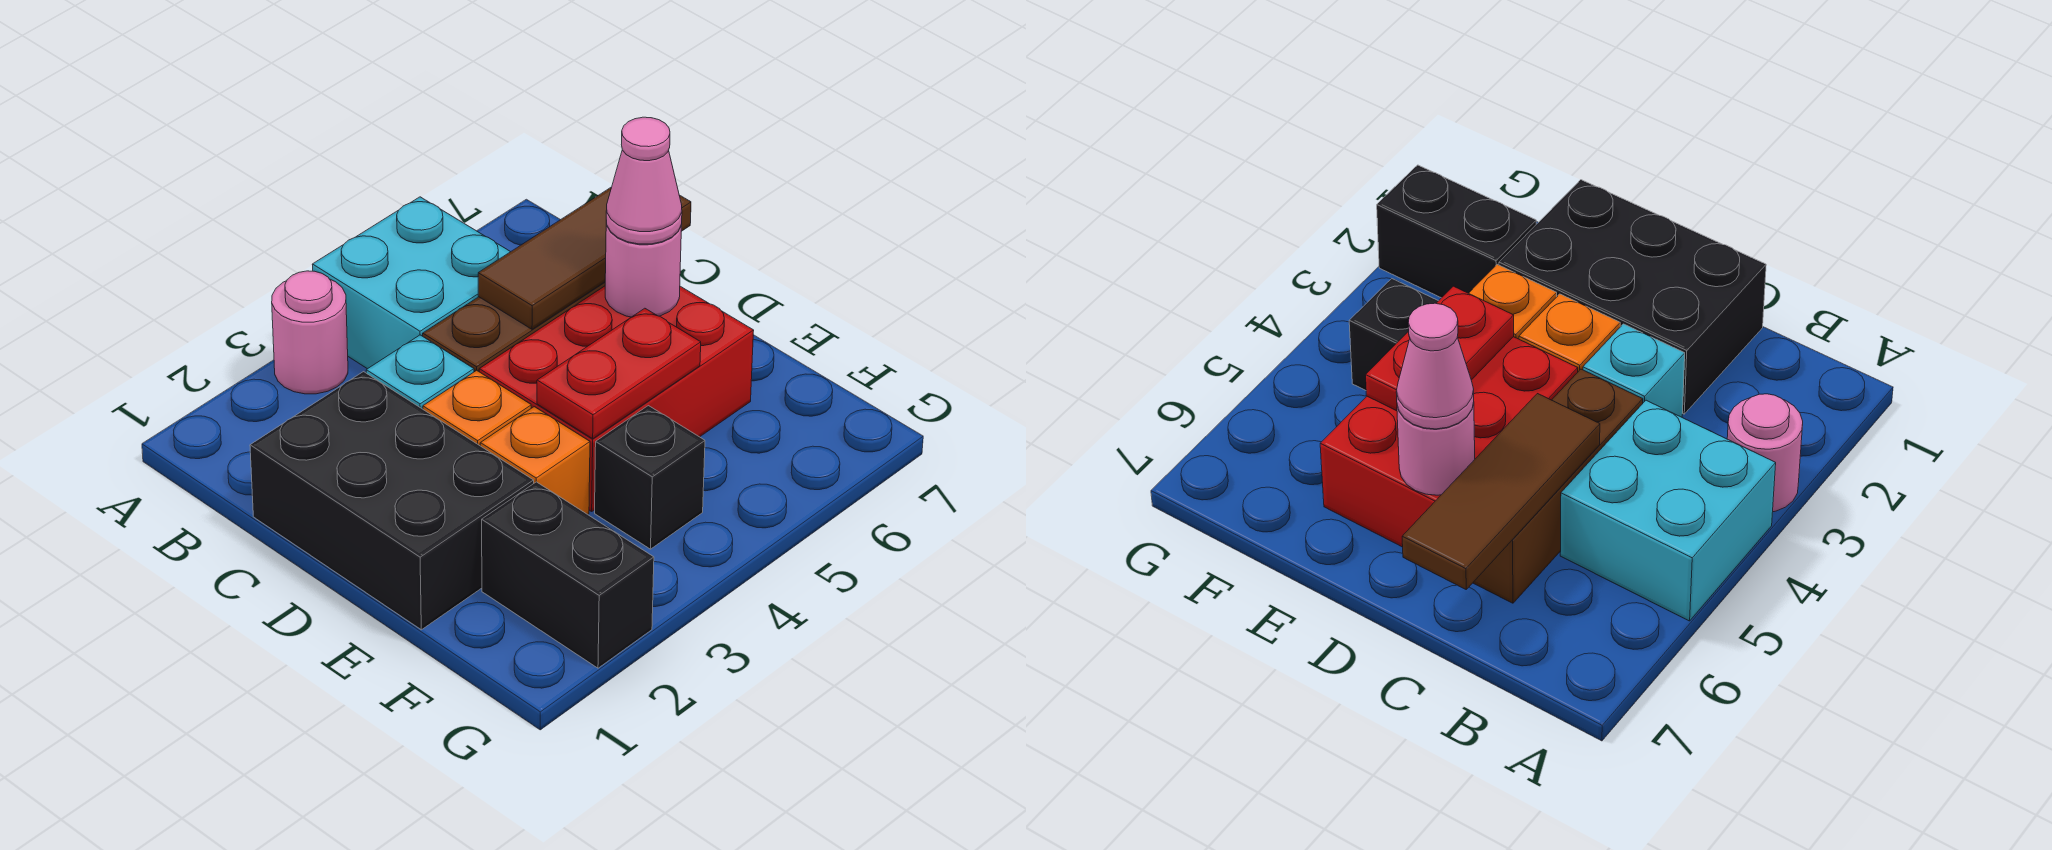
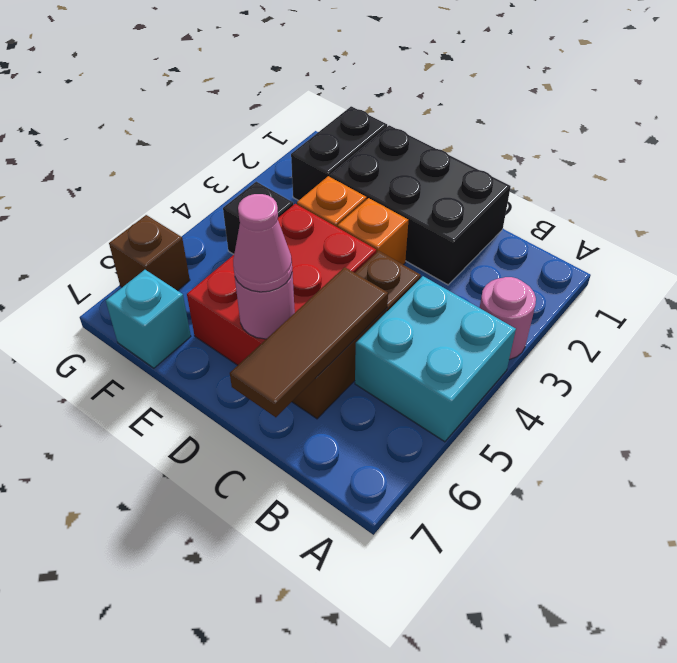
cyan brick C3 level 1 -> cyan brick F7 level 1
red plate E4:E5 level 2 -> none
black brick F2:G2 level 1 -> black brick F1:F2 level 1
none -> brown brick G6 level 1

